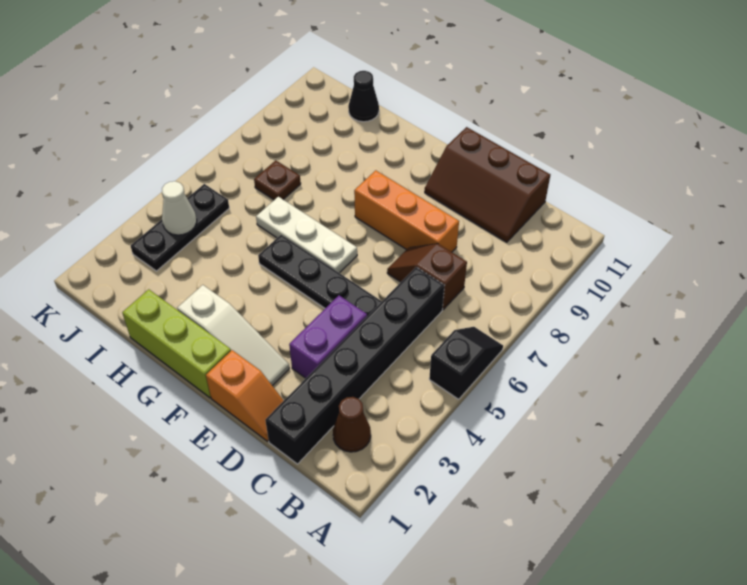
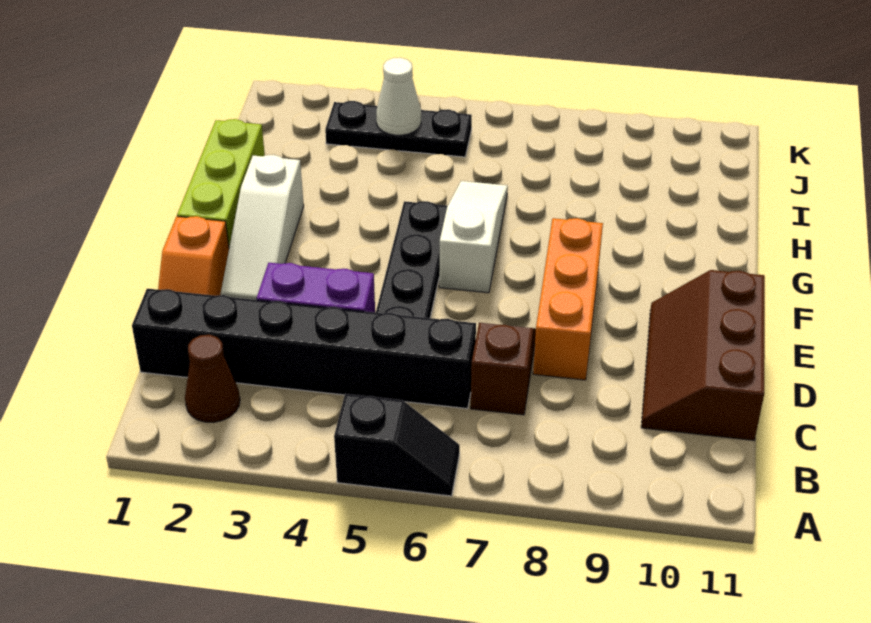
white plate F6:H6 level 1 -> white slope F6:H6 level 1 top F
brown plate I7 level 1 -> none
black cone I11 level 1 -> none

